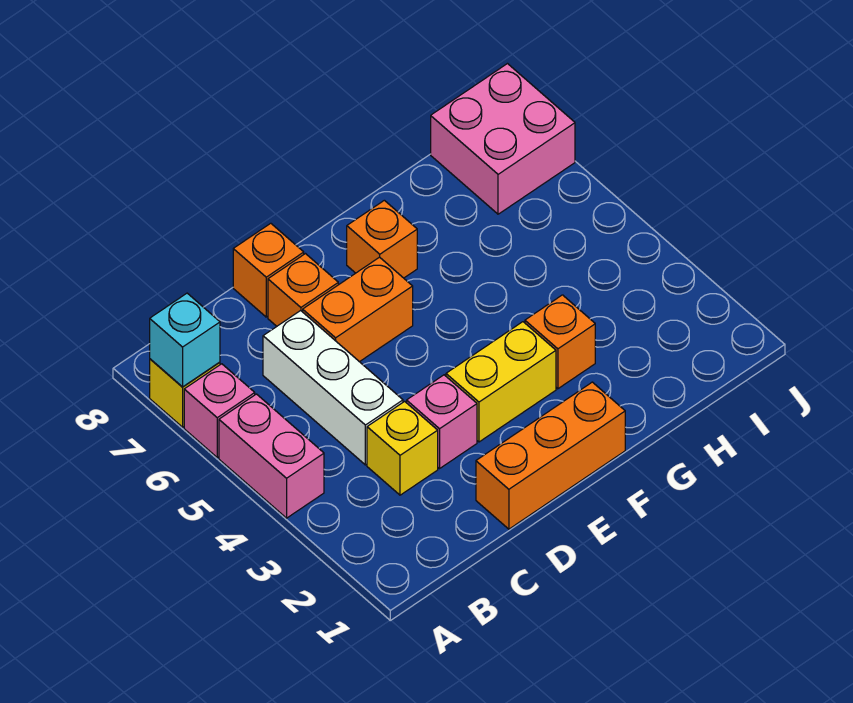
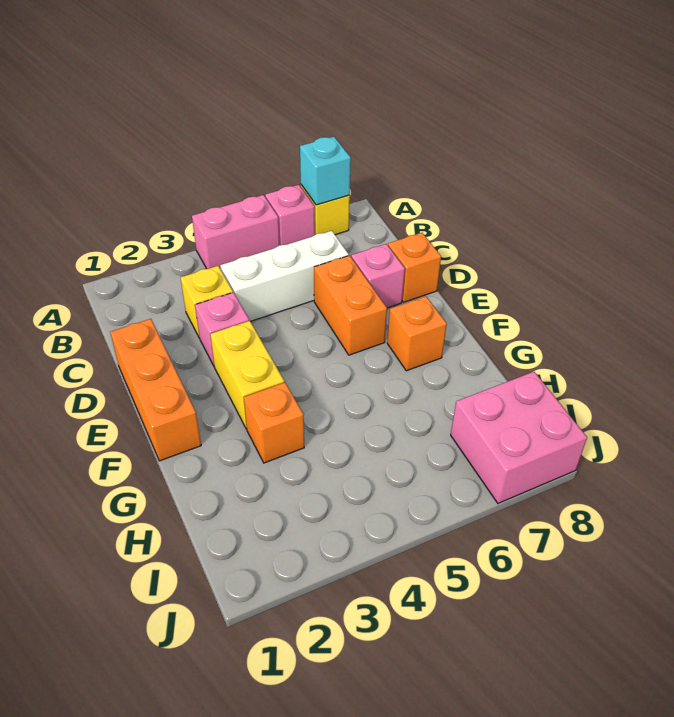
orange brick D7 level 1 -> pink brick D7 level 1

